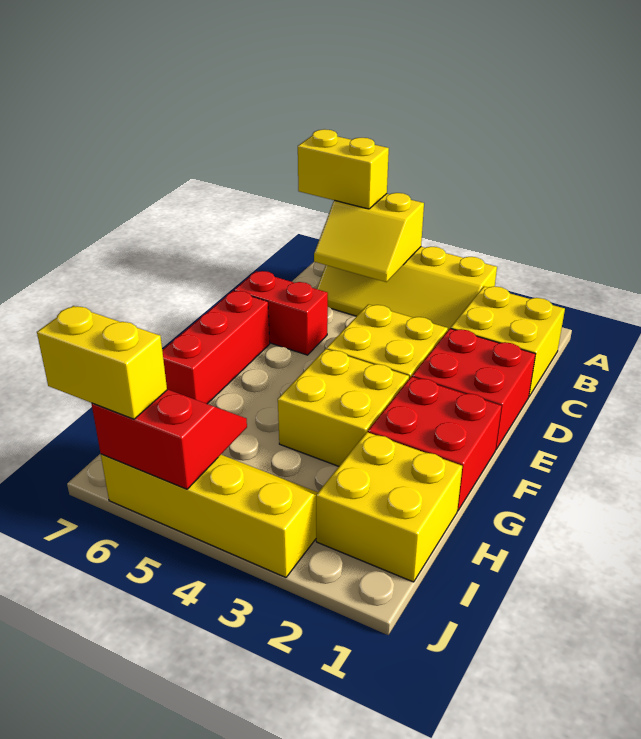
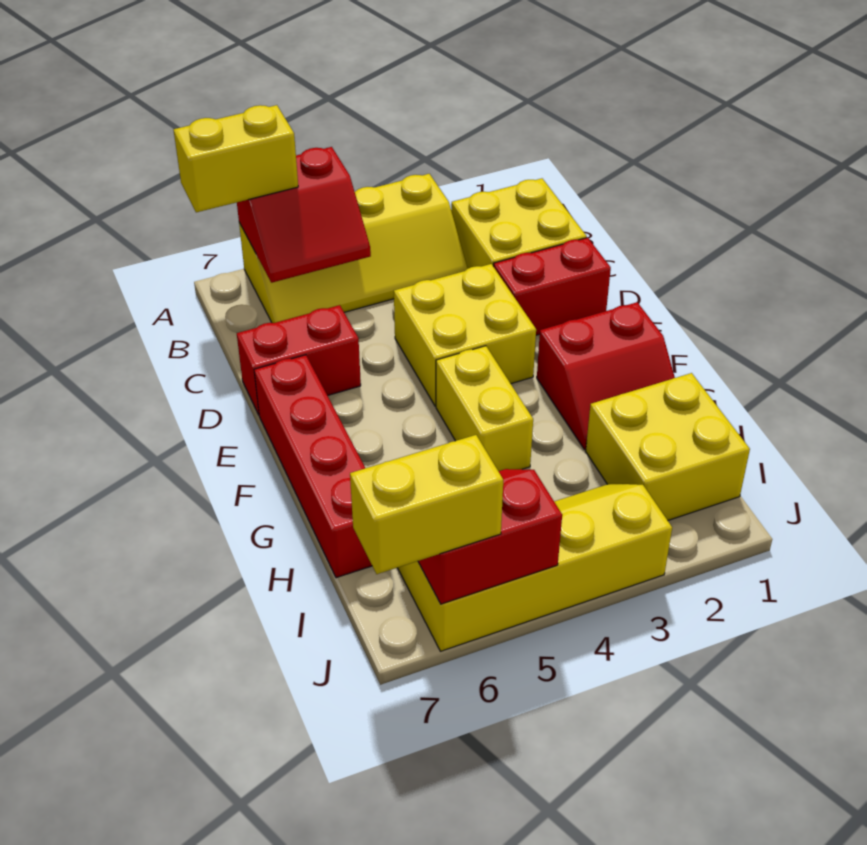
yellow slope A5:B6 level 2 top A -> red slope A5:B6 level 2 top A
red brick D1:E2 level 1 -> red brick D1:D2 level 1
red brick E7:G7 level 1 -> red brick E7:H7 level 1
red brick F1:G2 level 1 -> red slope F1:G2 level 1 top F
yellow brick F3:G4 level 1 -> yellow brick F4:G4 level 1

